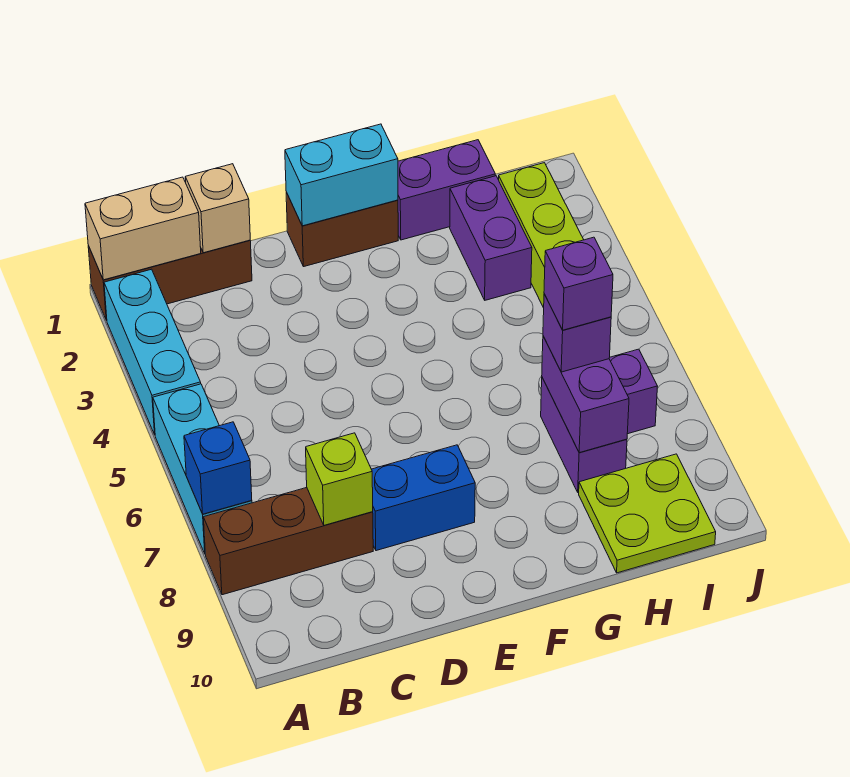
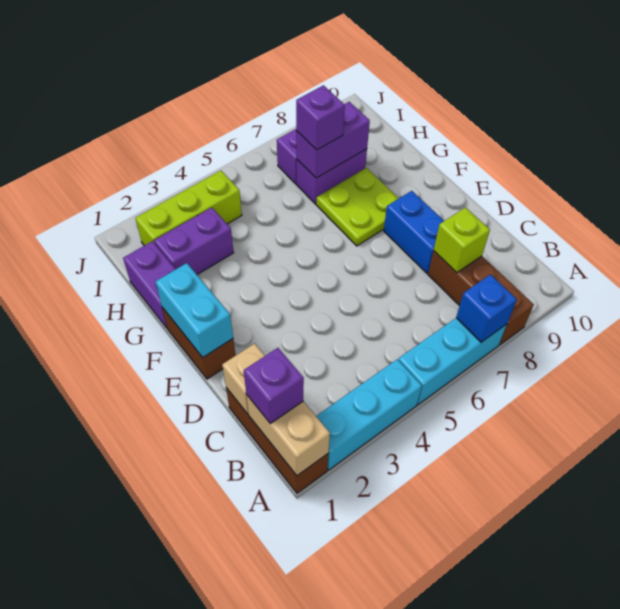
purple brick H7 level 4 -> purple brick B1 level 3
lime plate H9:I10 level 1 -> lime plate F7:G8 level 1

